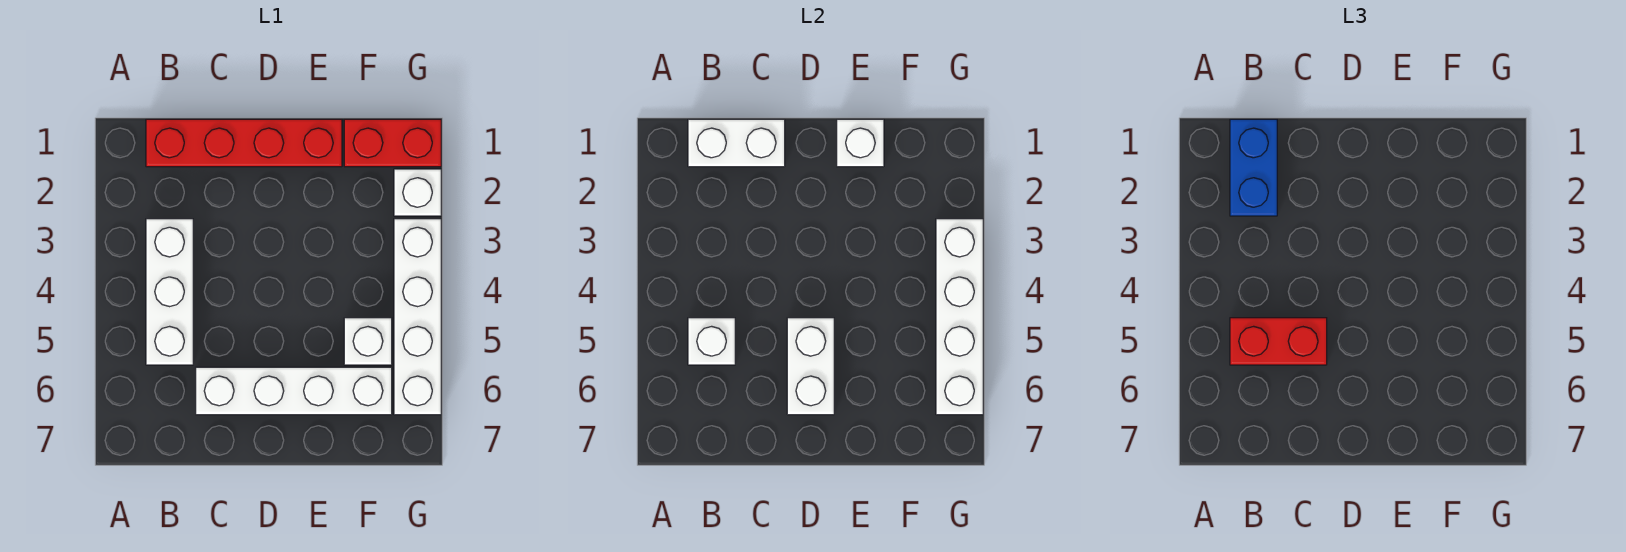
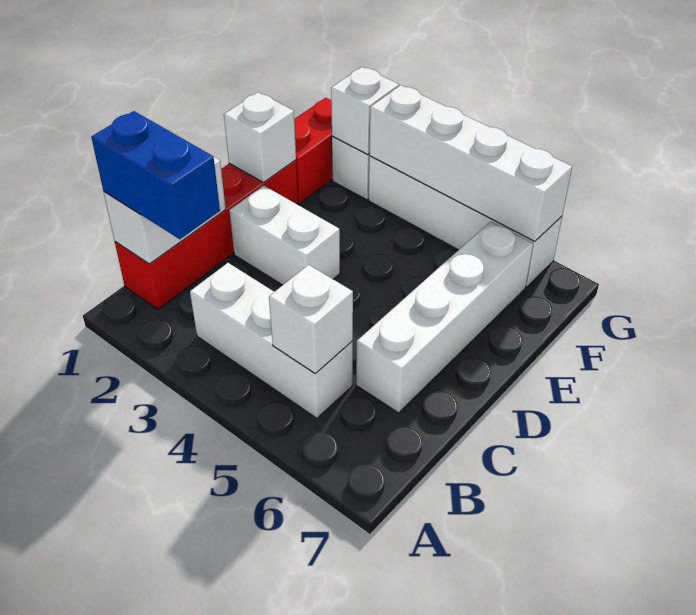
red brick B5:C5 level 3 -> none
white brick D5:D6 level 2 -> white brick D2:D3 level 1
white brick F5 level 1 -> white brick G2 level 2

